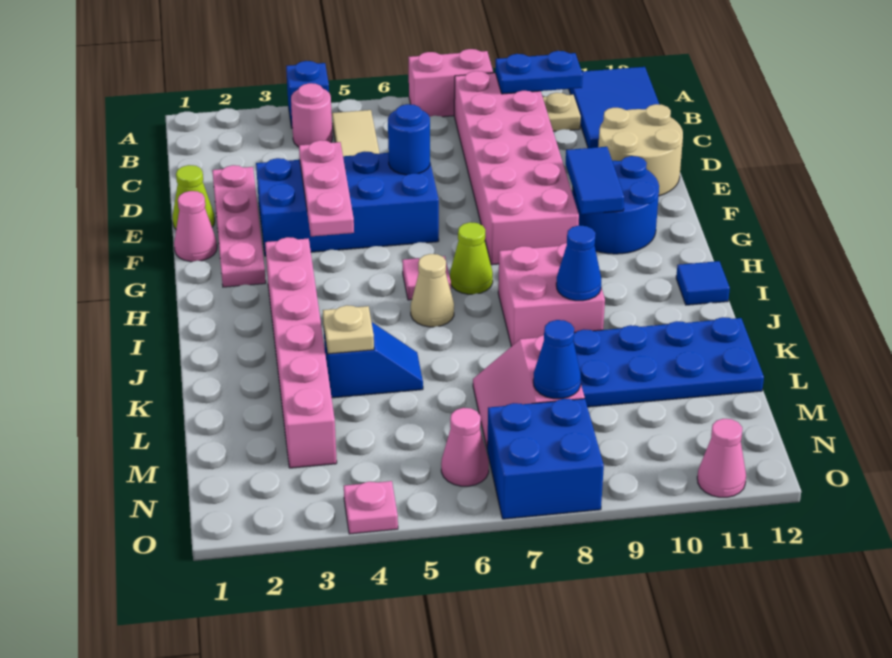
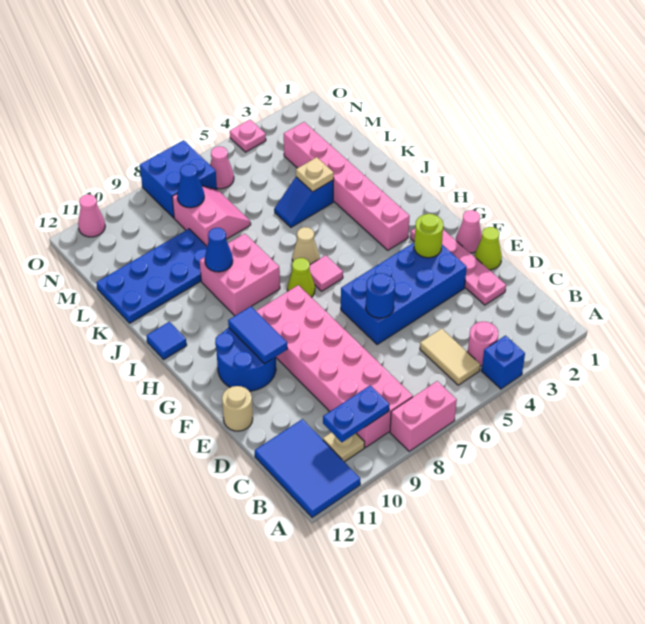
tan round brick D11:E12 level 1 -> tan round brick E12 level 1
pink plate E4:G4 level 2 -> none
none -> lime round brick F3 level 2

